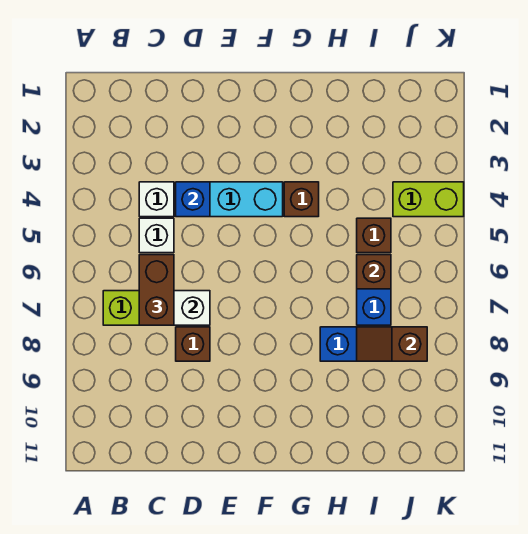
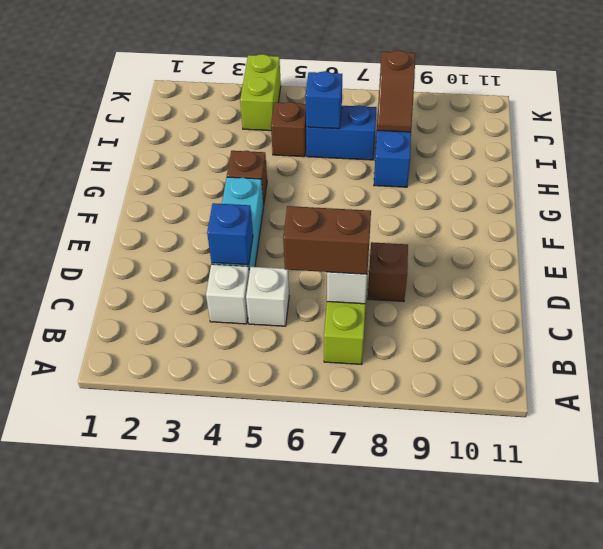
brown brick I6 level 2 -> blue brick I6 level 2

